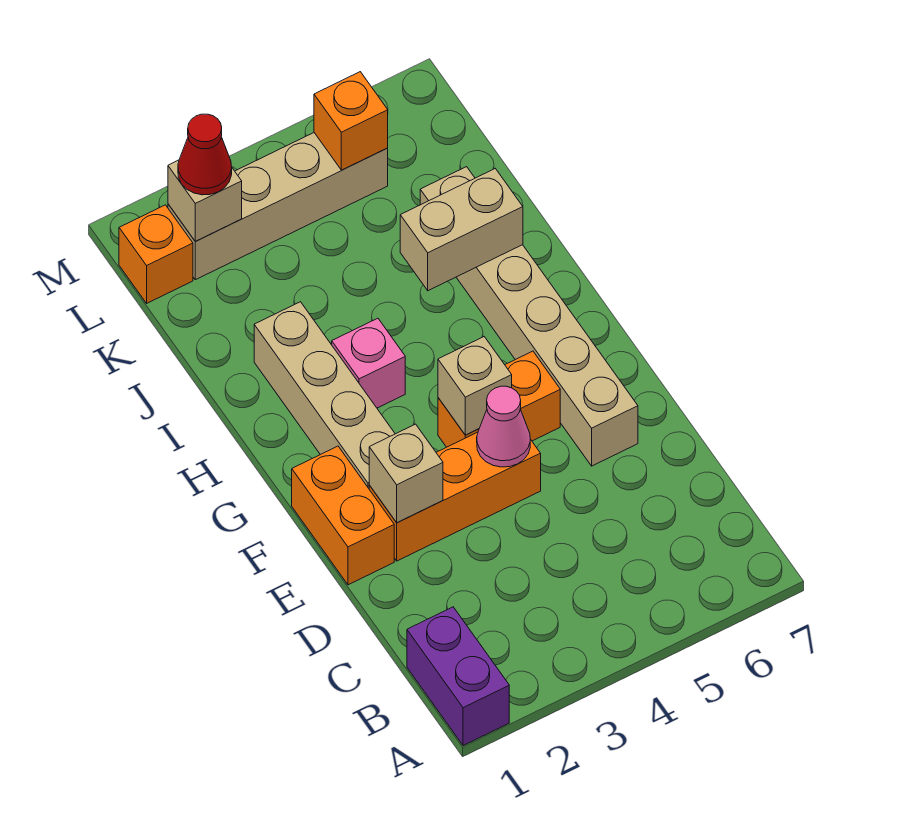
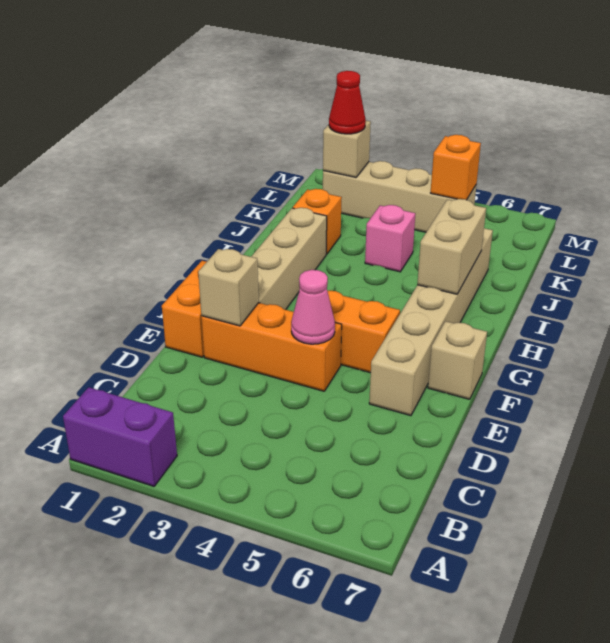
purple brick A1:B1 level 1 -> purple brick A1:A2 level 1
tan brick F4 level 2 -> tan brick F7 level 1
pink brick H3 level 1 -> pink brick J4 level 1
tan brick I5:I6 level 2 -> tan brick H6:I6 level 2
orange brick L1 level 1 -> orange brick J2 level 1

